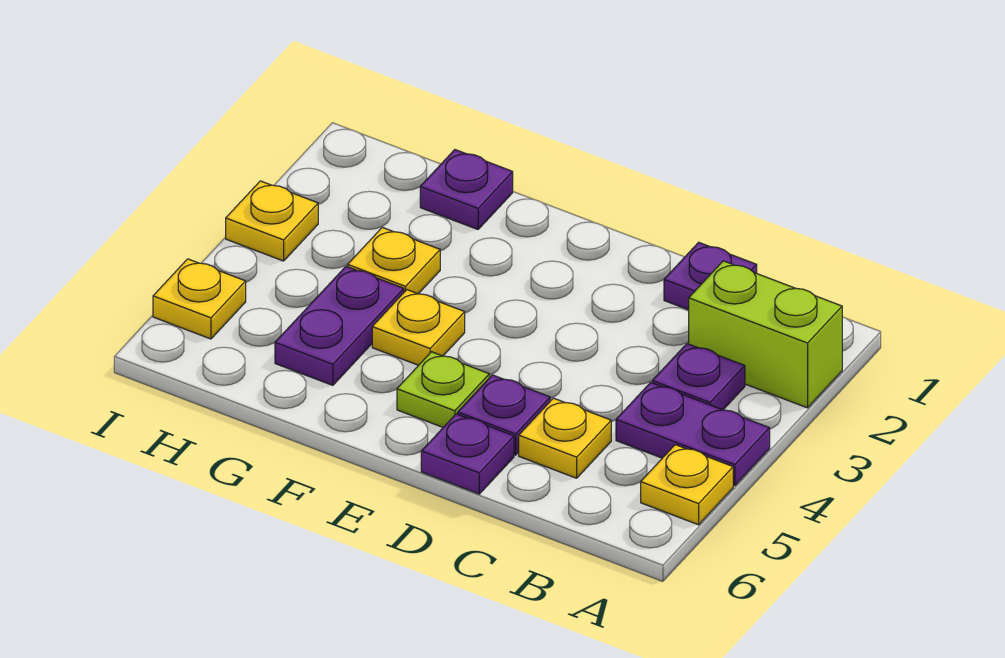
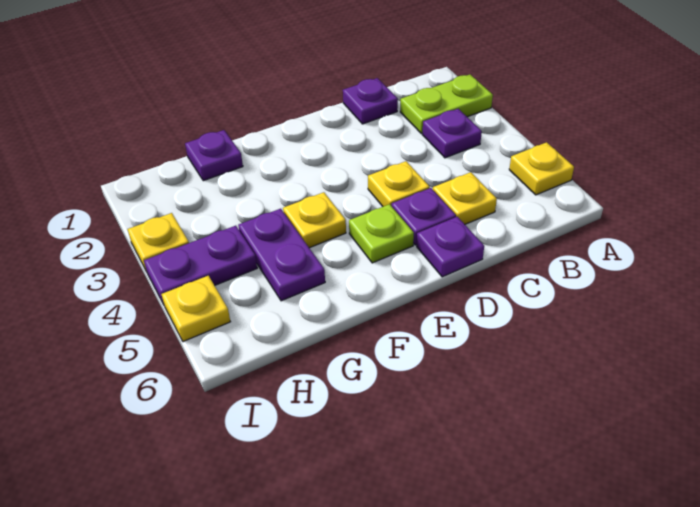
lime brick A2:B2 level 1 -> lime plate A2:B2 level 1
purple plate A4:B4 level 1 -> purple plate H4:I4 level 1
yellow plate G3 level 1 -> yellow plate D4 level 1

